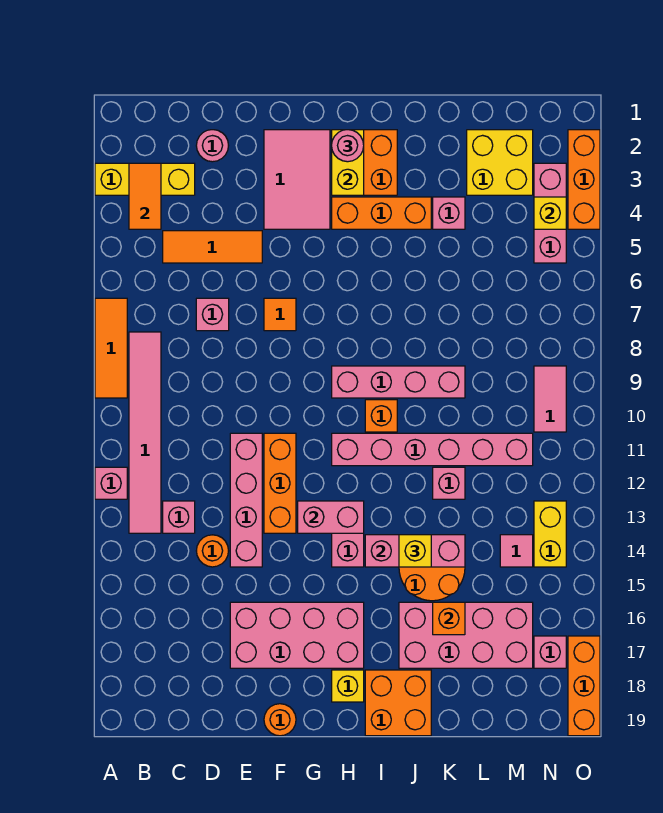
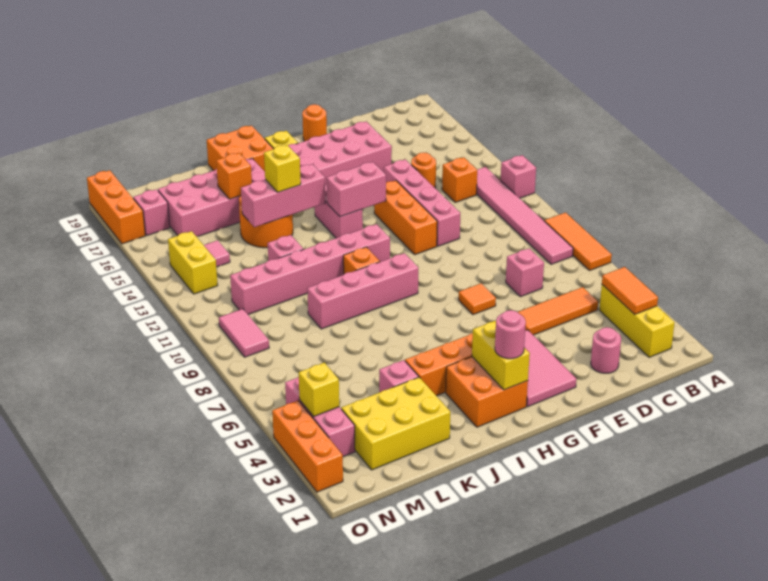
yellow brick A3:C3 level 1 -> yellow brick B2:B4 level 1
pink brick C13 level 1 -> orange brick C13 level 1
yellow brick L2:M3 level 1 -> yellow brick K2:M3 level 1

